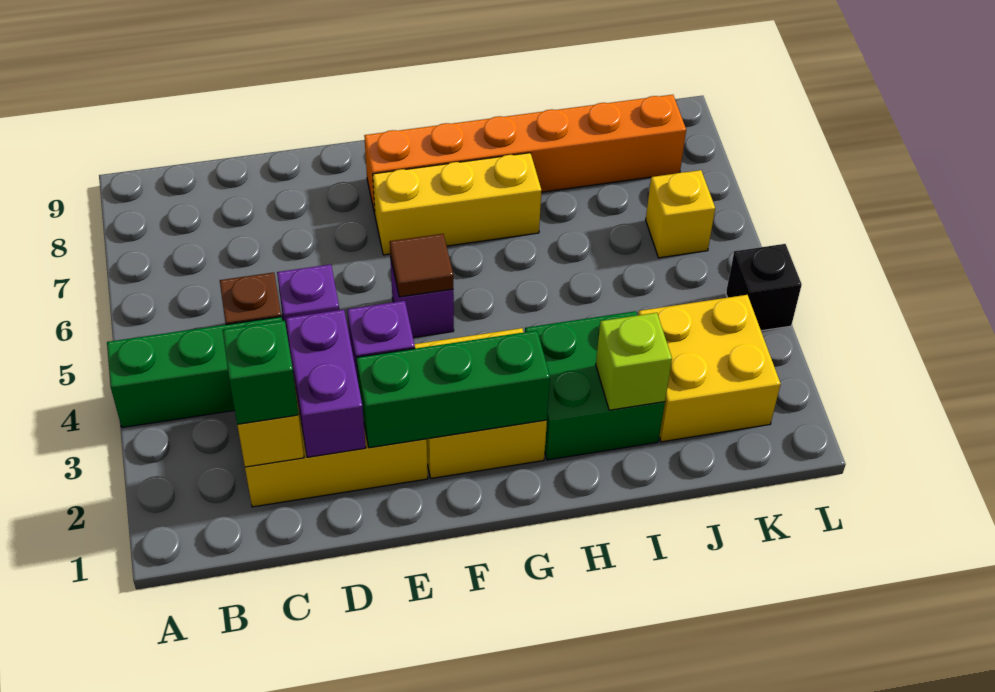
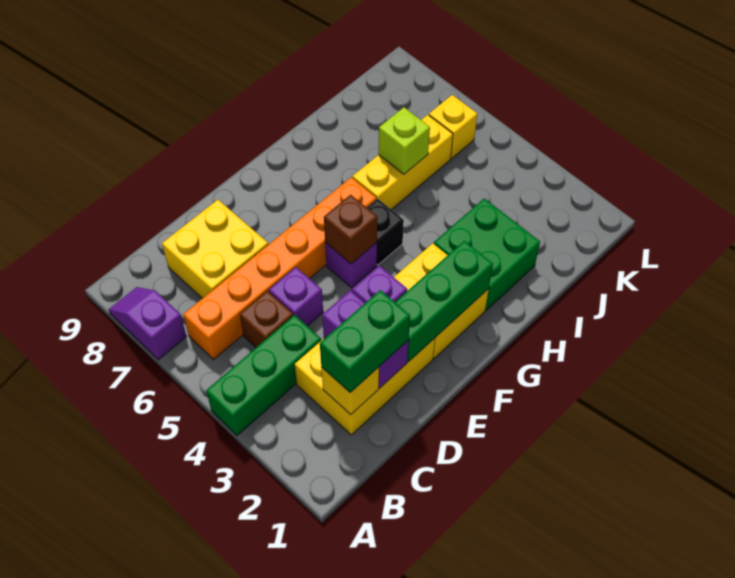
none -> purple slope A7:A8 level 1 top 7
green brick C2 level 3 -> green brick C2:D2 level 3
brown tile F5 level 2 -> brown brick F5 level 2
yellow brick F7:H7 level 1 -> yellow brick H6:J6 level 1
orange brick F8:K8 level 1 -> orange brick B6:G6 level 1
lime brick I2 level 2 -> lime brick I6 level 2
yellow brick J2:K3 level 1 -> yellow brick C7:D8 level 1
black brick L4 level 1 -> black brick G5 level 1

